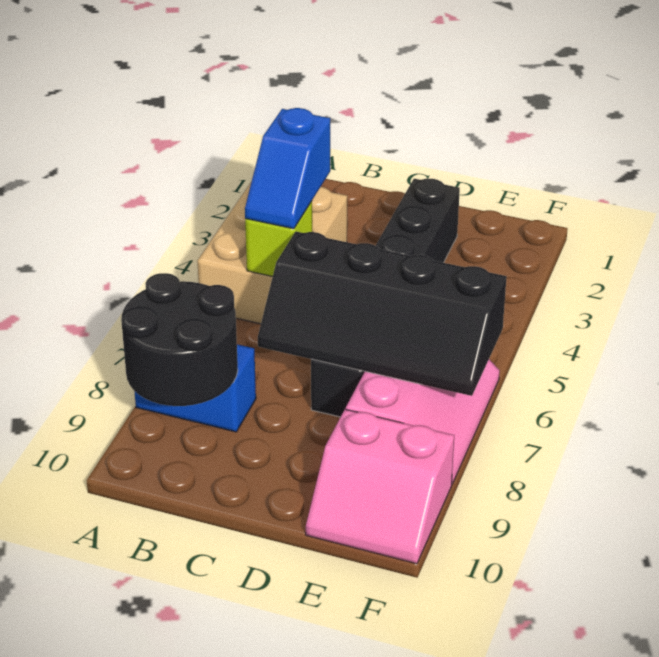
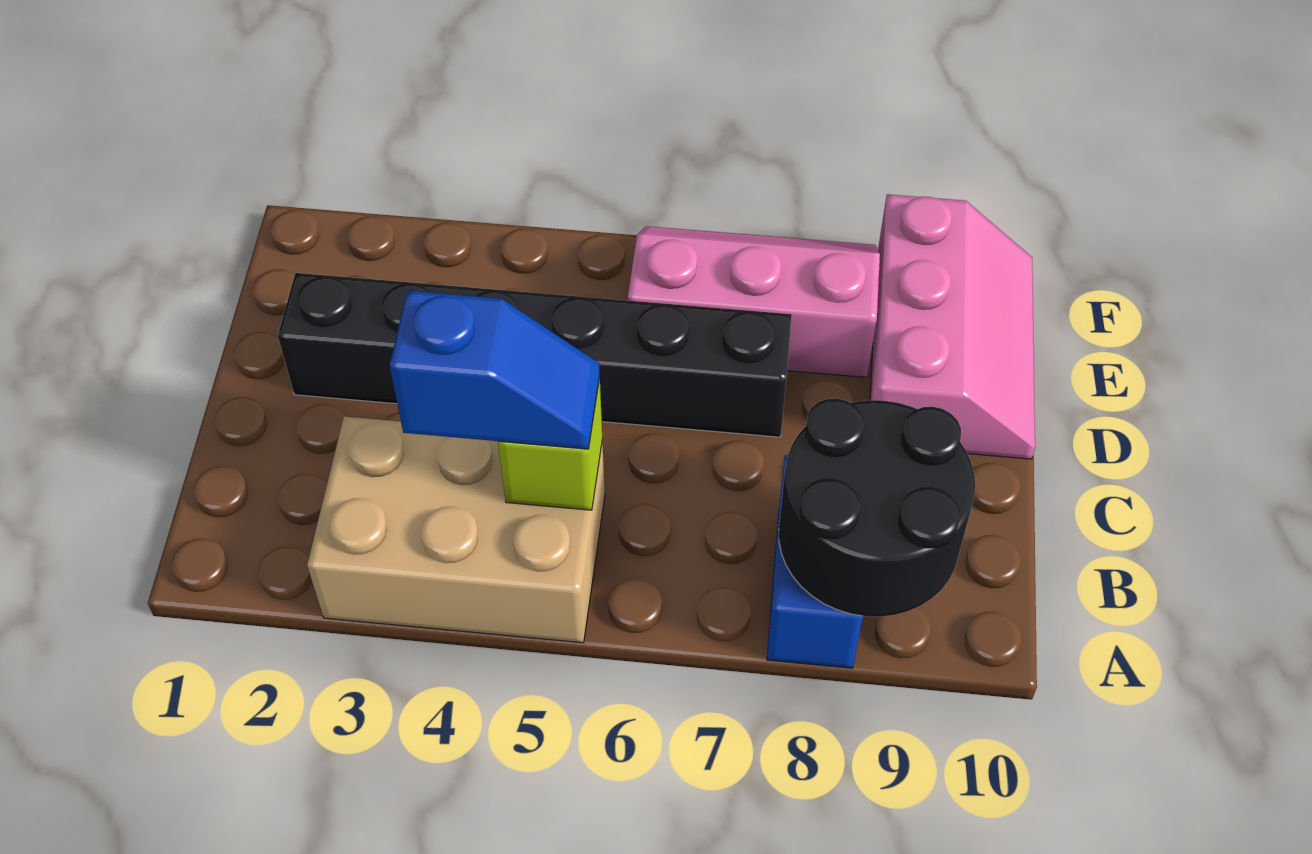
black slope C6:F7 level 2 top 6 -> none
pink slope E9:F10 level 1 top 9 -> pink slope D9:F10 level 1 top 9

